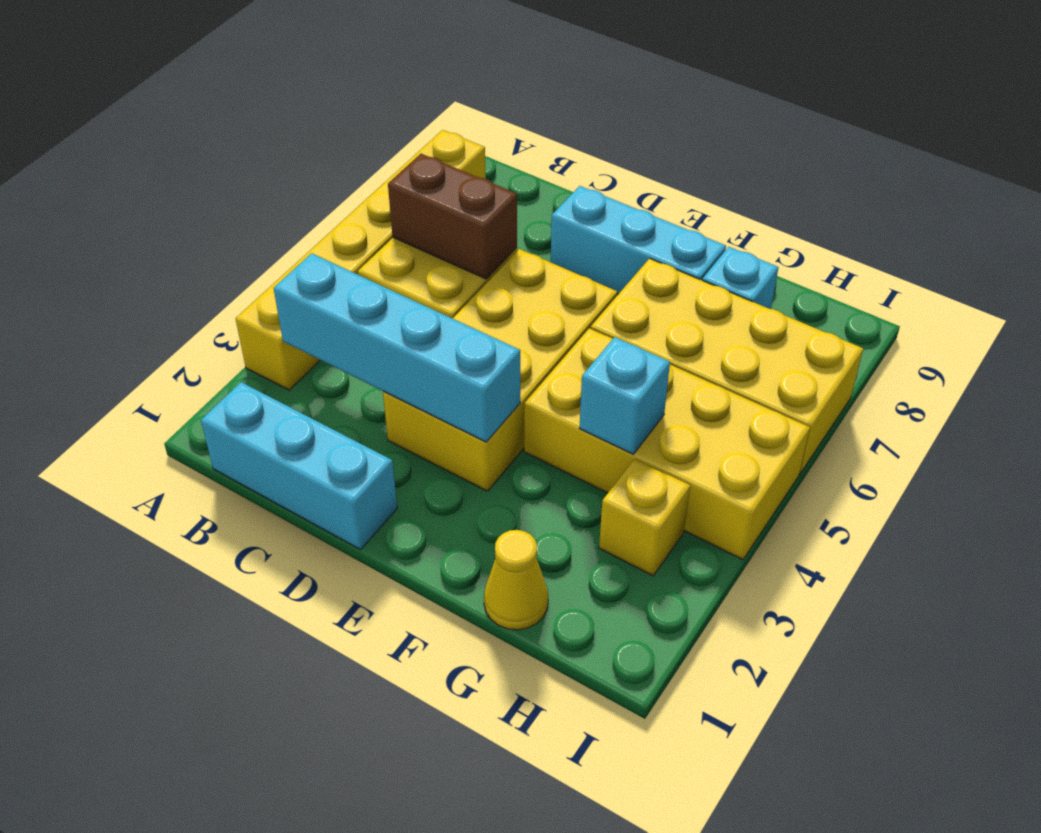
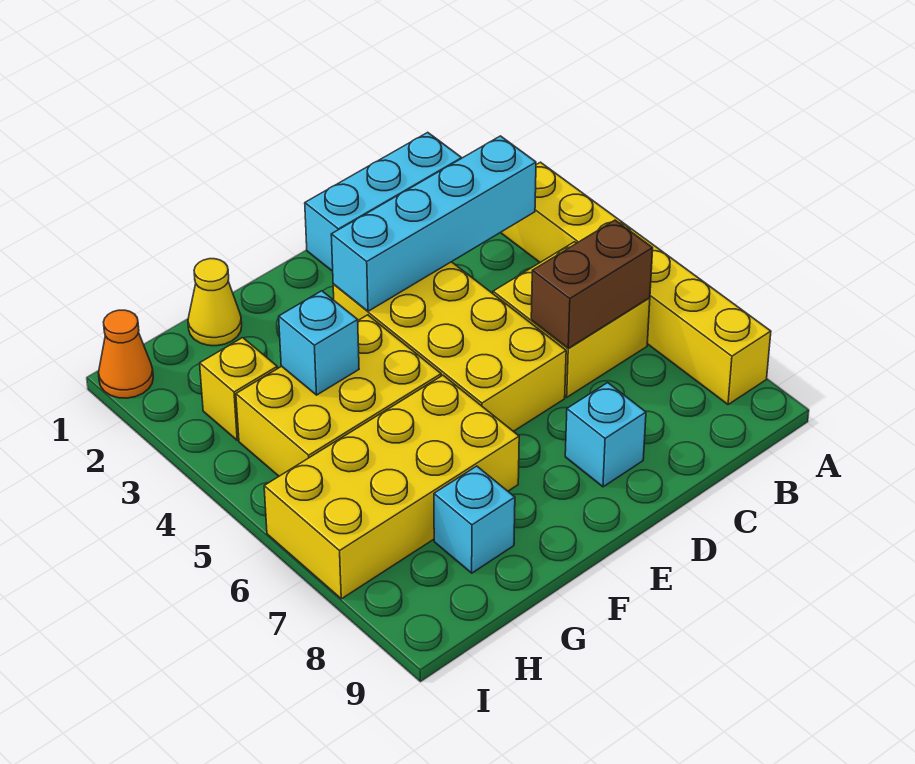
cyan brick D8:F8 level 1 -> cyan brick D8 level 1
yellow brick F4:I5 level 1 -> yellow brick F4:H5 level 1
none -> orange cone I1 level 1

